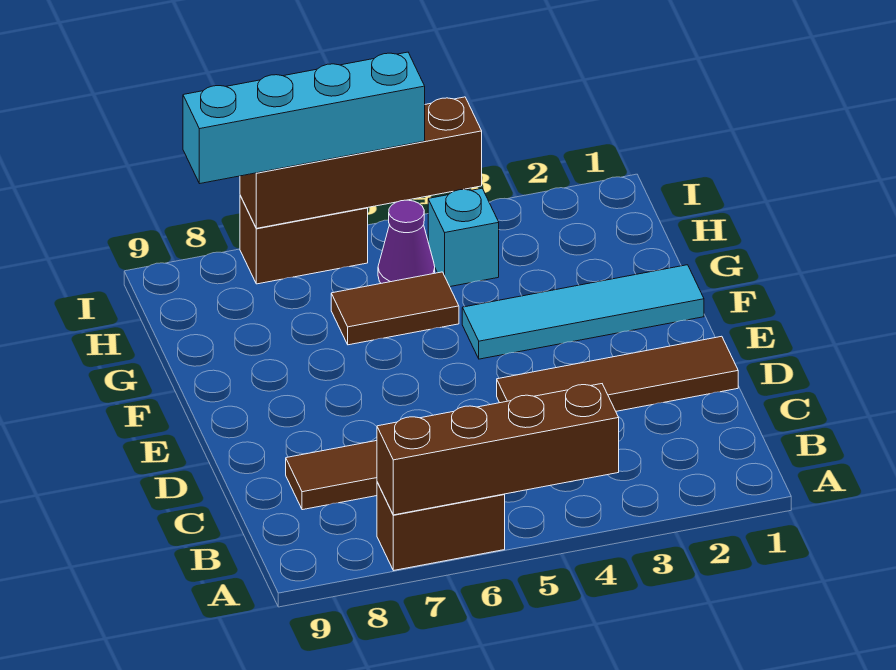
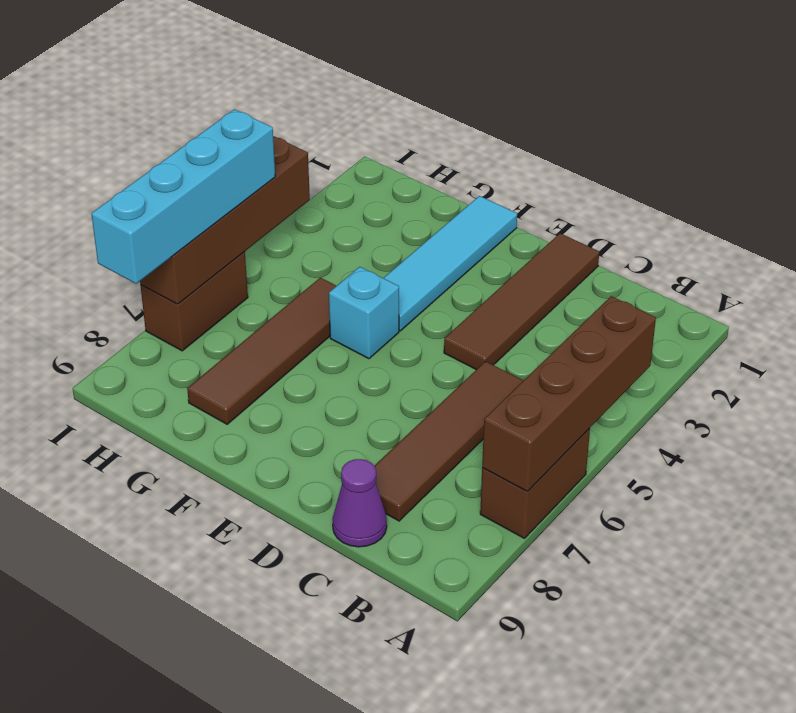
brown tile G5:G6 level 1 -> brown tile G5:G8 level 1
cyan brick H4 level 1 -> cyan brick F5 level 1
purple cone H5 level 1 -> purple cone C9 level 1

